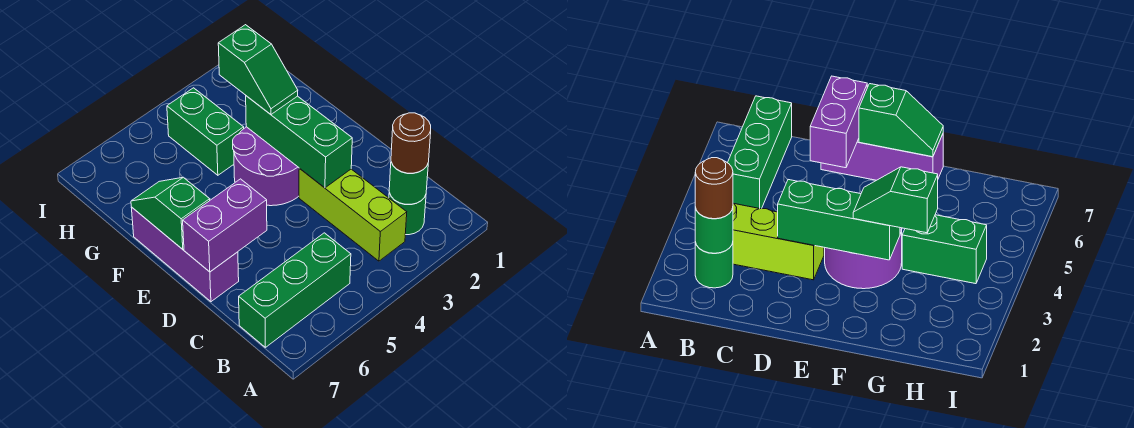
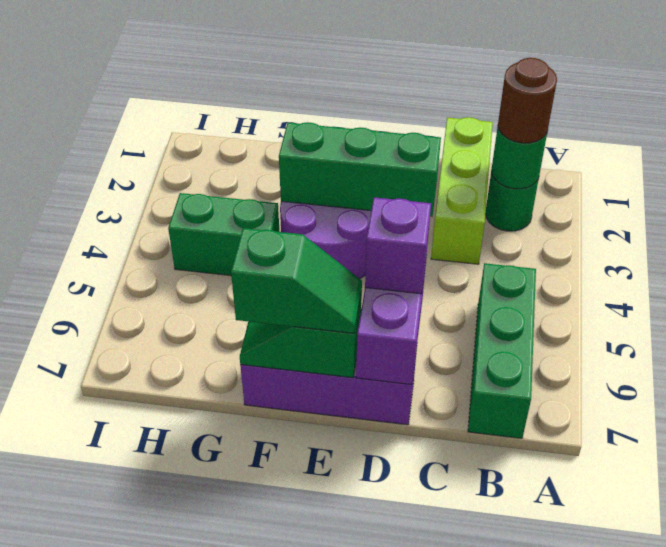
lime brick B3:D3 level 1 -> lime brick C1:C3 level 1
none -> purple brick D6 level 3
green slope F3:G3 level 3 top G -> green slope E7:F7 level 3 top F

